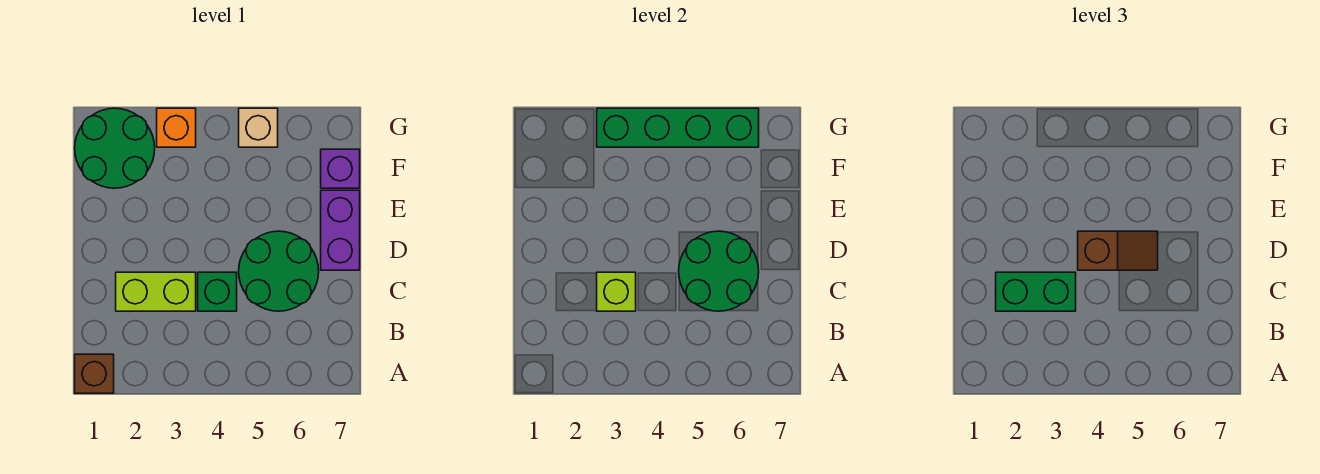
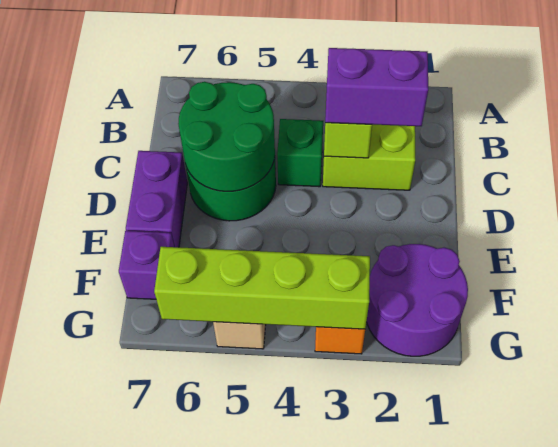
brown brick A1 level 1 -> none
green brick C2:C3 level 3 -> purple brick C2:C3 level 3
brown slope D4:D5 level 3 top 4 -> none
green round brick F1:G2 level 1 -> purple round brick F1:G2 level 1
green brick G3:G6 level 2 -> lime brick G3:G6 level 2

